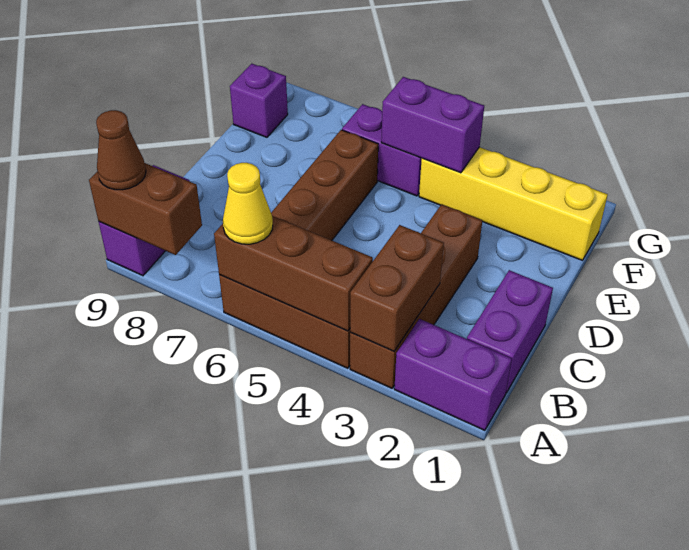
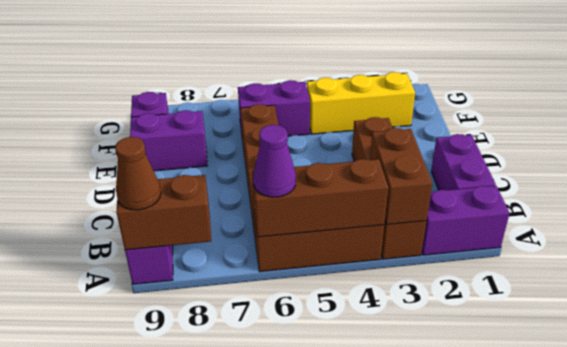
yellow cone A6 level 3 -> purple cone A6 level 3
yellow brick F1:F4 level 1 -> yellow brick F2:F4 level 1
purple brick F4:F5 level 2 -> purple brick E8:E9 level 1

